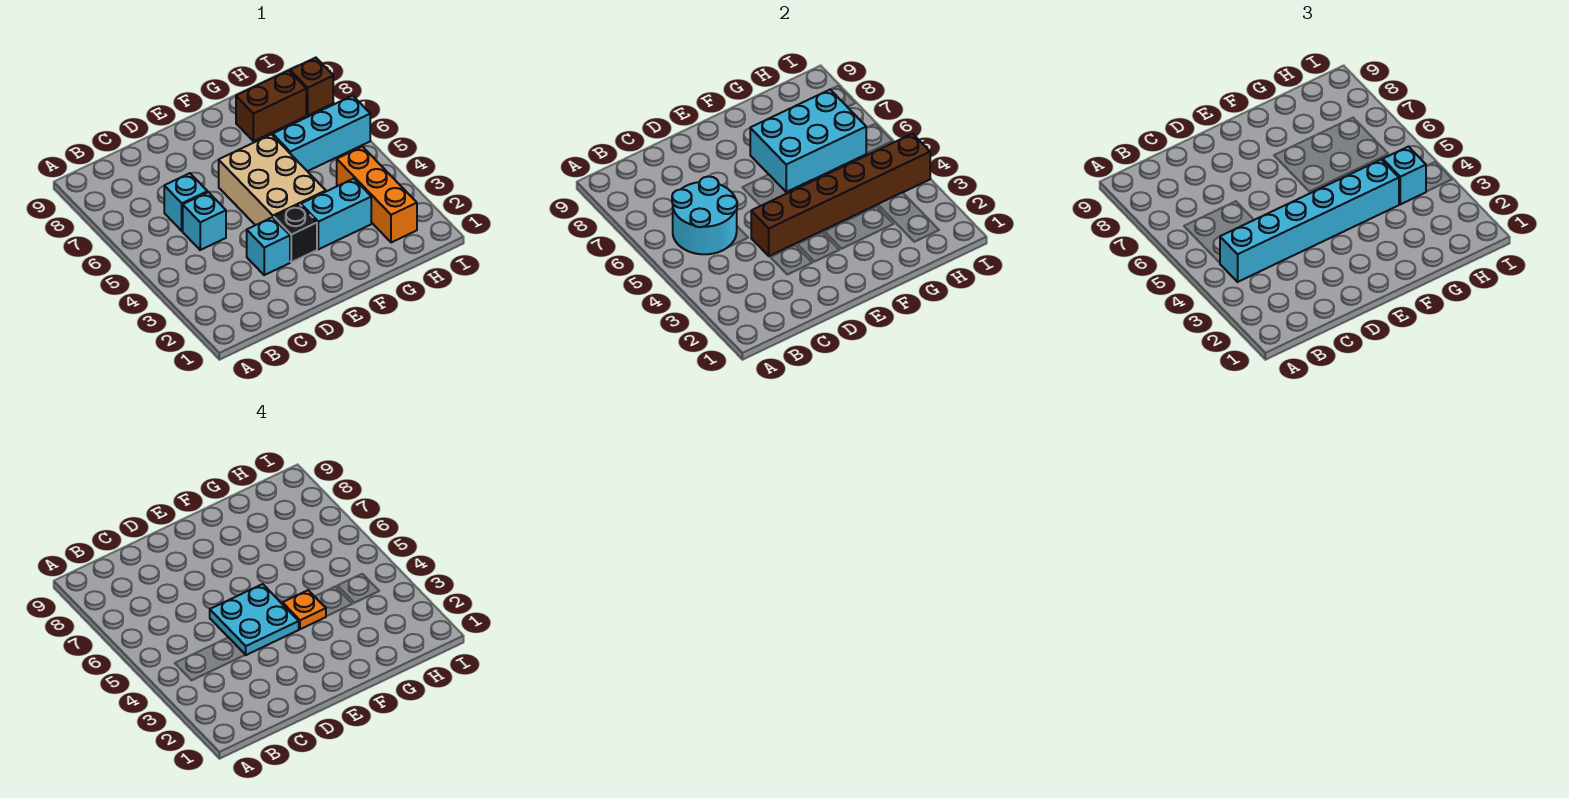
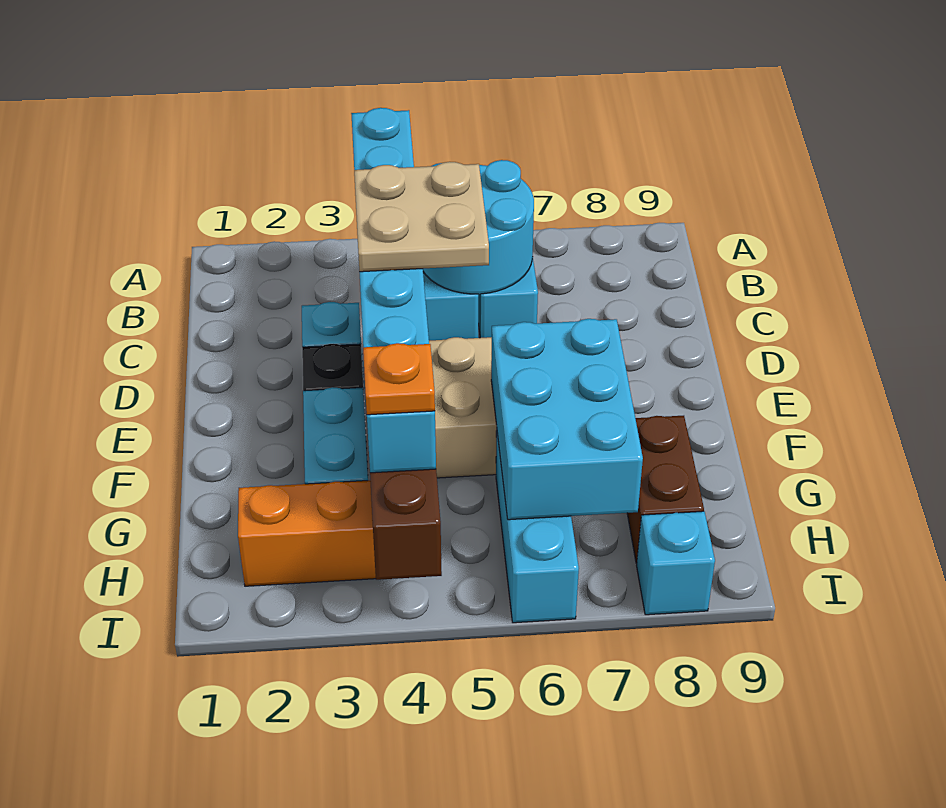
cyan plate D4:E5 level 4 -> tan plate D4:E5 level 4
orange plate F4 level 4 -> orange plate H4 level 4
brown brick I8 level 1 -> cyan brick I8 level 1

